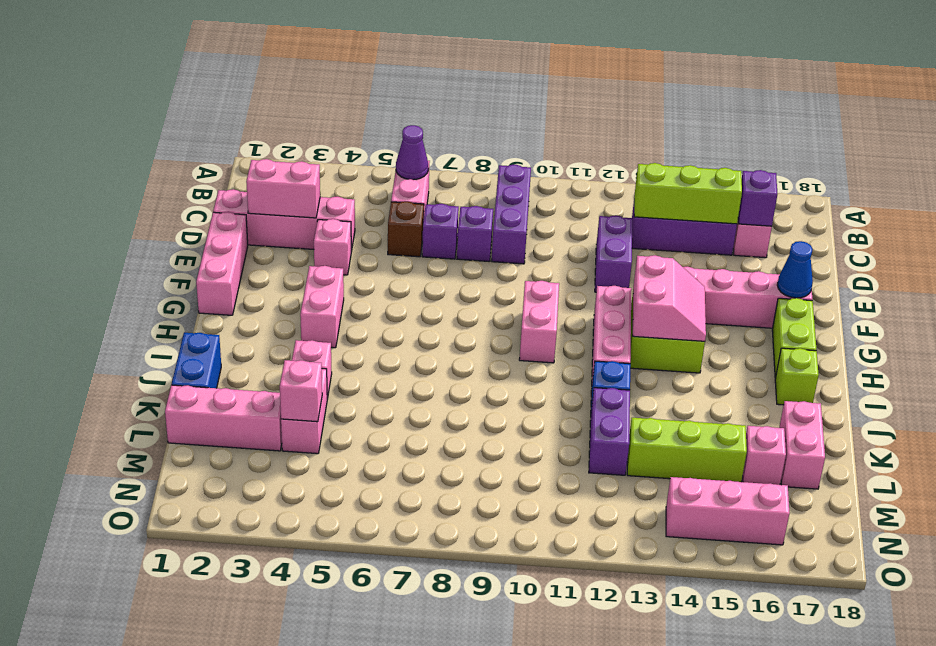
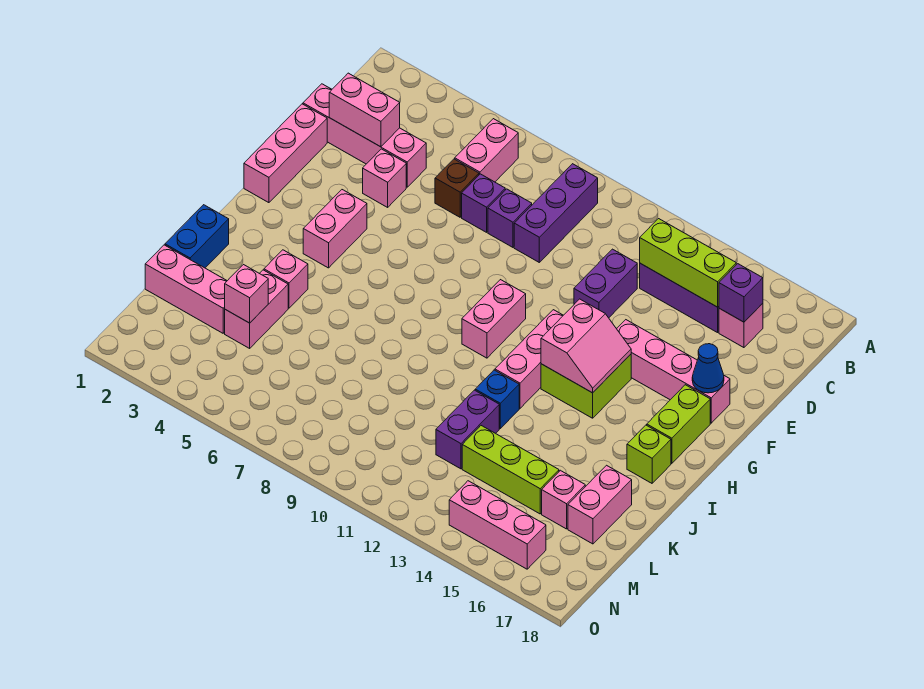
purple cone B6 level 2 -> none

